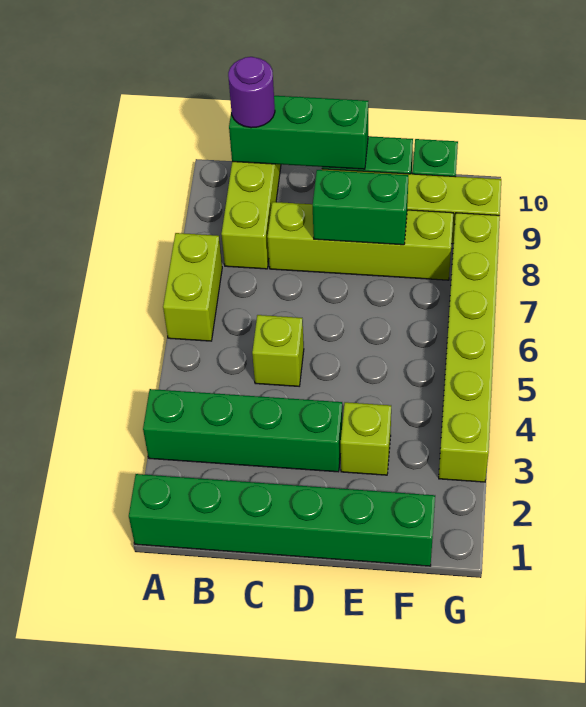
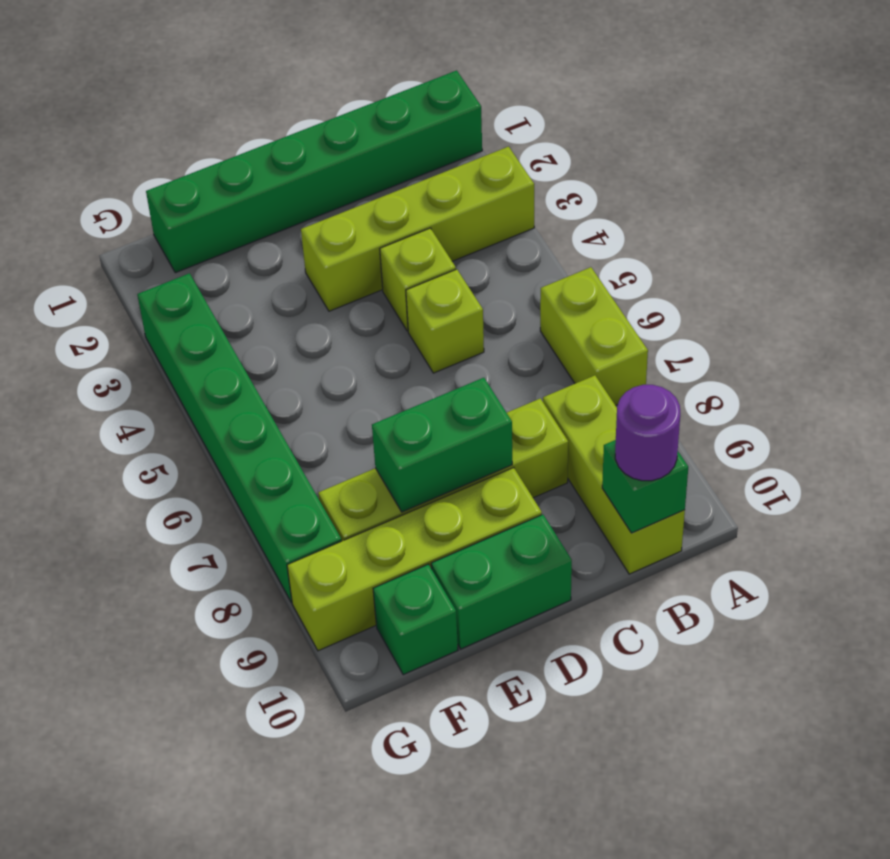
green brick A3:D3 level 1 -> lime brick A3:D3 level 1
green brick B10:D10 level 2 -> green brick B10 level 2
lime brick E3 level 1 -> lime brick C4 level 1
lime brick G3:G8 level 1 -> green brick G3:G8 level 1

